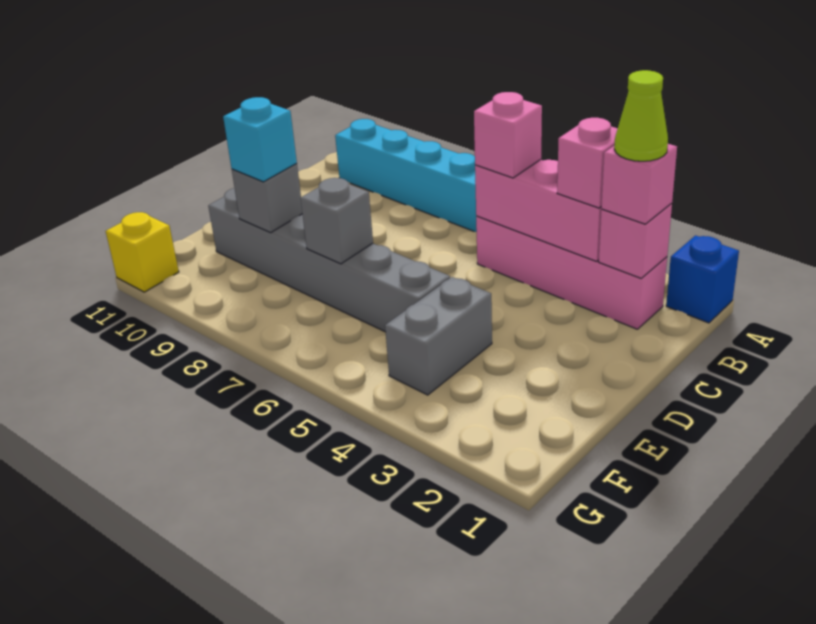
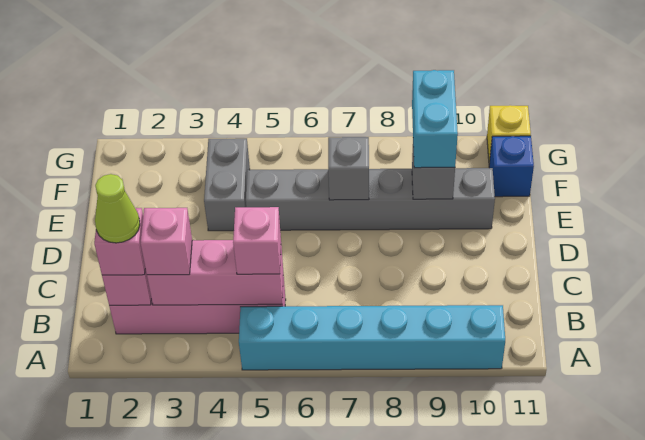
blue brick A1 level 1 -> blue brick F11 level 1
cyan brick E9 level 3 -> cyan brick E9:F9 level 3

